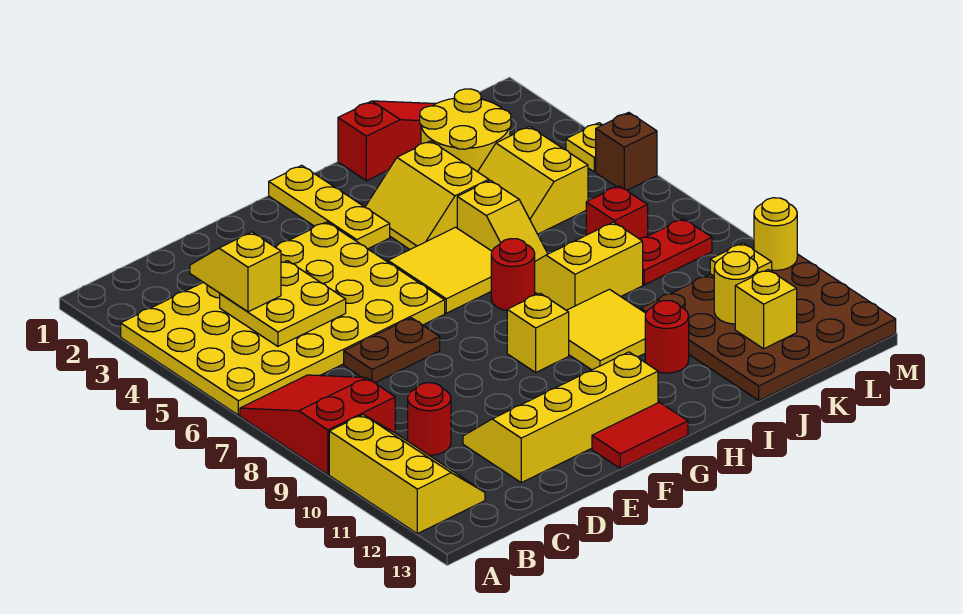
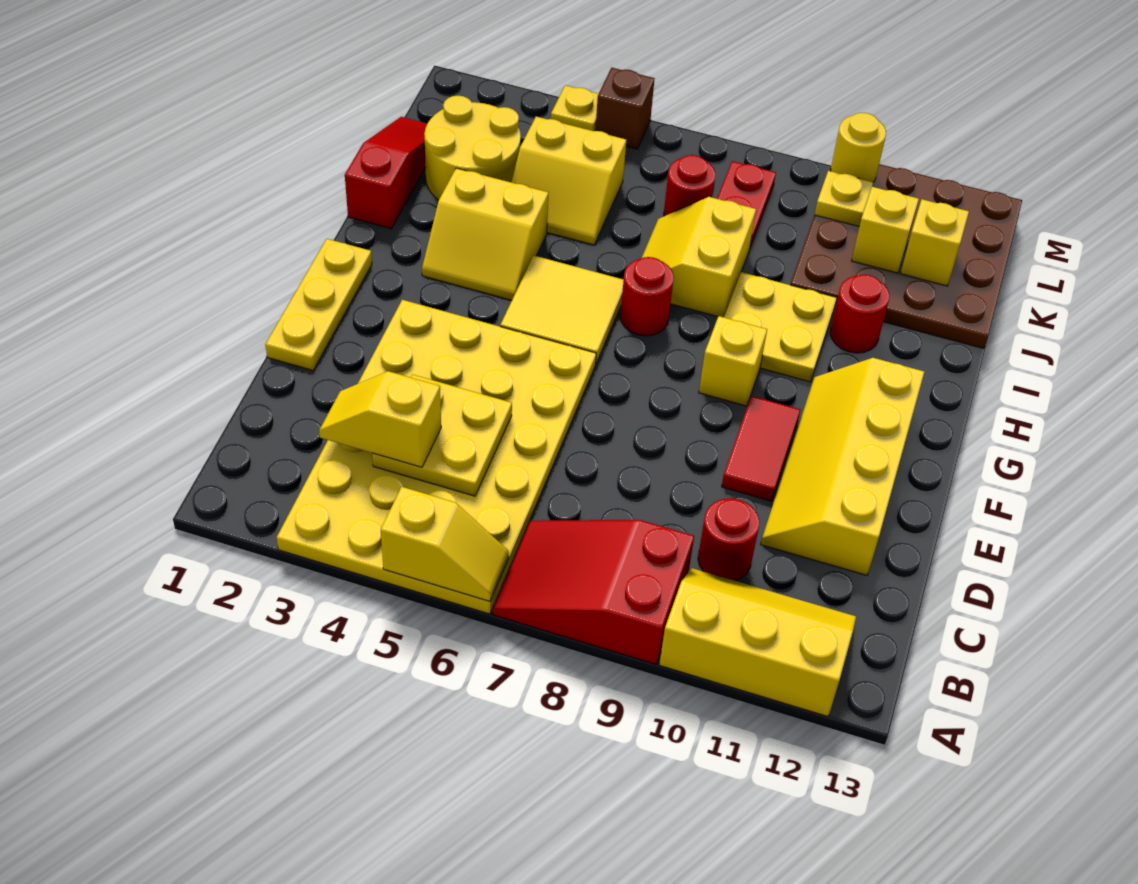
brown plate D7:E7 level 1 -> none
red tile F13:G13 level 1 -> red tile E10:F10 level 1
yellow plate G1:G3 level 1 -> yellow plate E1:G1 level 1
yellow tile H9:I10 level 1 -> yellow plate H9:I10 level 1
yellow slope I5:I6 level 1 top 5 -> yellow slope A5:A6 level 2 top 5
red brick K7 level 1 -> red round brick K7 level 1
yellow round brick K11 level 2 -> yellow brick K11 level 2

